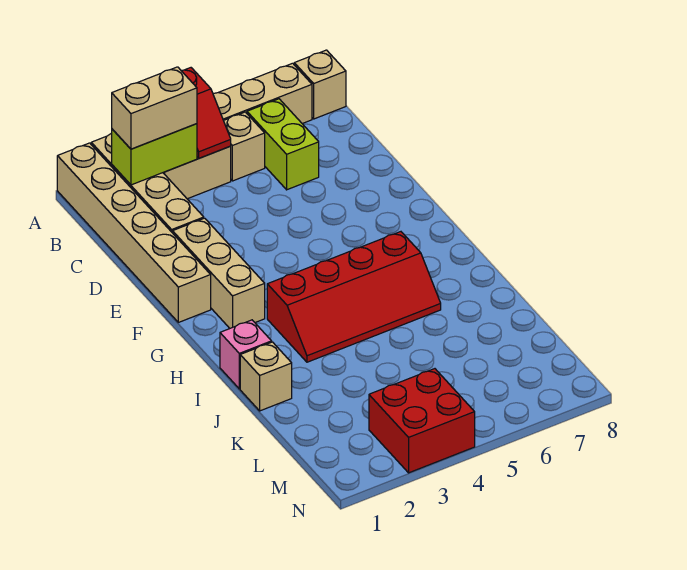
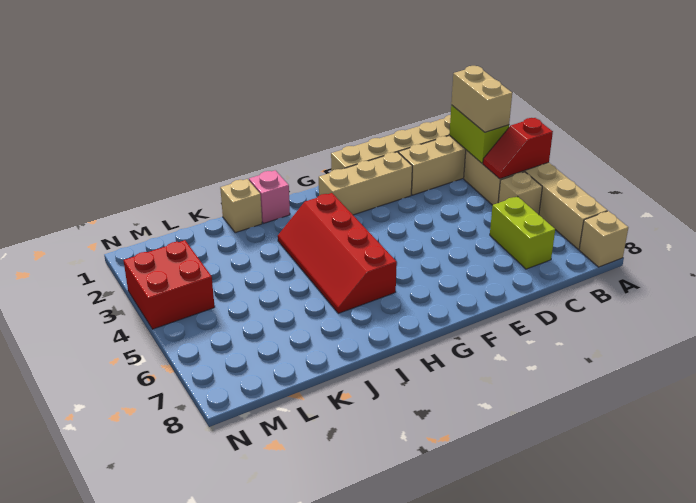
lime brick B6:C6 level 1 -> lime brick C6:C7 level 1

